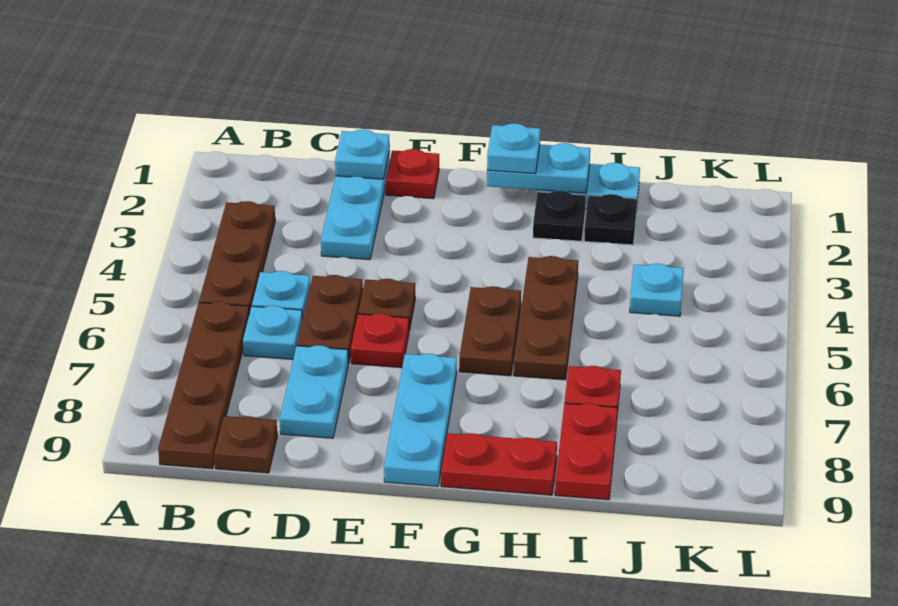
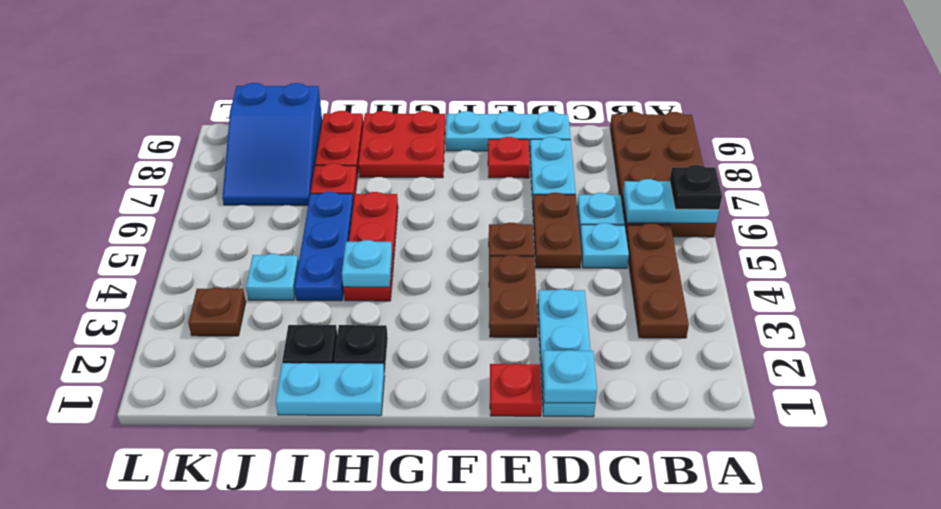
none -> black plate A6 level 3
brown plate B6:B9 level 1 -> brown plate A6:B9 level 1
brown plate C9 level 1 -> brown plate K3 level 1
red plate E6 level 1 -> red plate E8 level 1
cyan plate F7:F9 level 1 -> cyan plate D9:F9 level 1
cyan plate G1:H1 level 2 -> cyan plate A6:B6 level 2
cyan plate G1 level 3 -> cyan plate H4 level 2
brown plate G5:G6 level 1 -> brown plate E3:E4 level 1
red plate G9:H9 level 1 -> red plate G8:H9 level 1
brown plate H4:H6 level 1 -> red plate H4:H6 level 1
none -> blue plate I4:I6 level 1
none -> blue slope J7:K9 level 1 top 9

